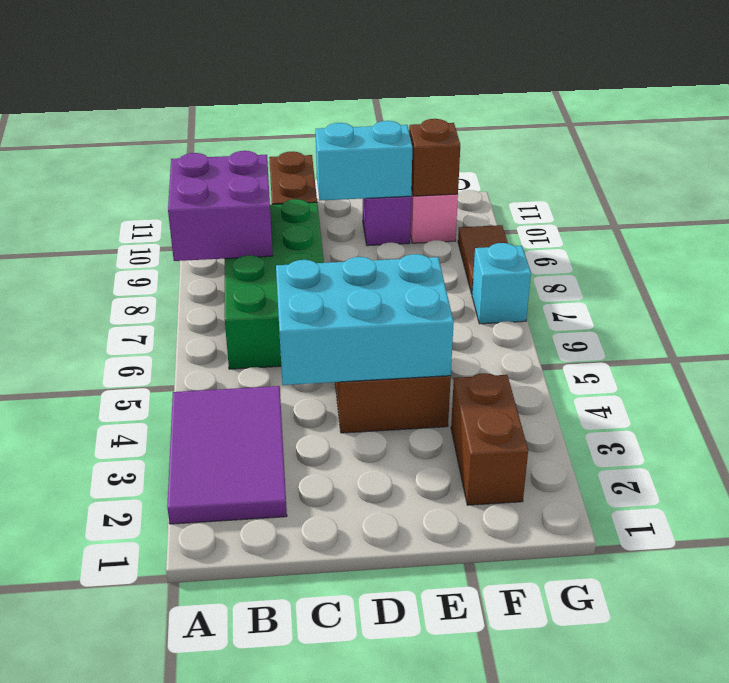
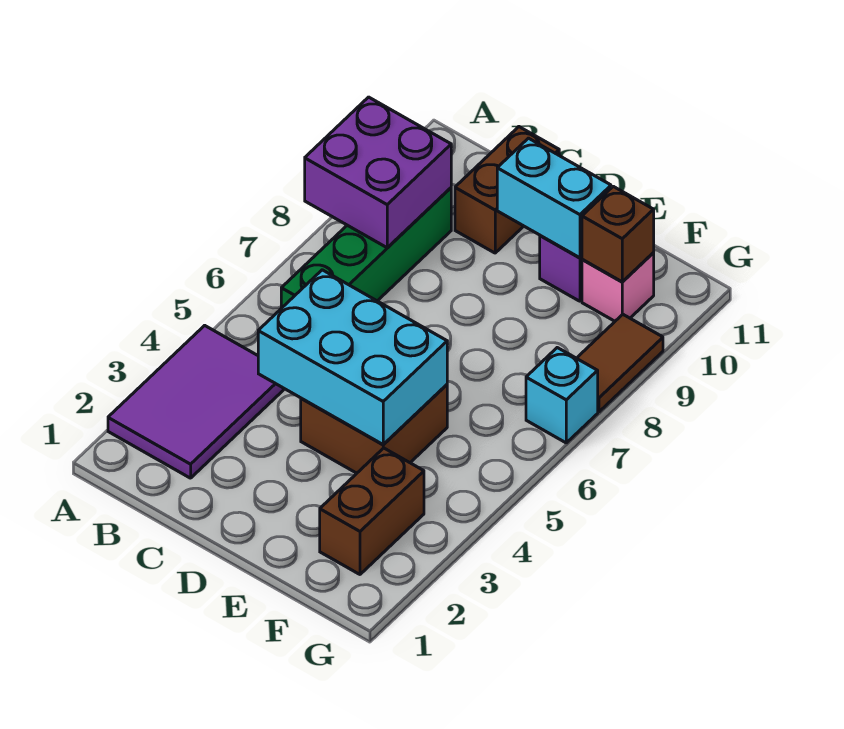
green brick B6:C9 level 1 -> green brick B6:B9 level 1

